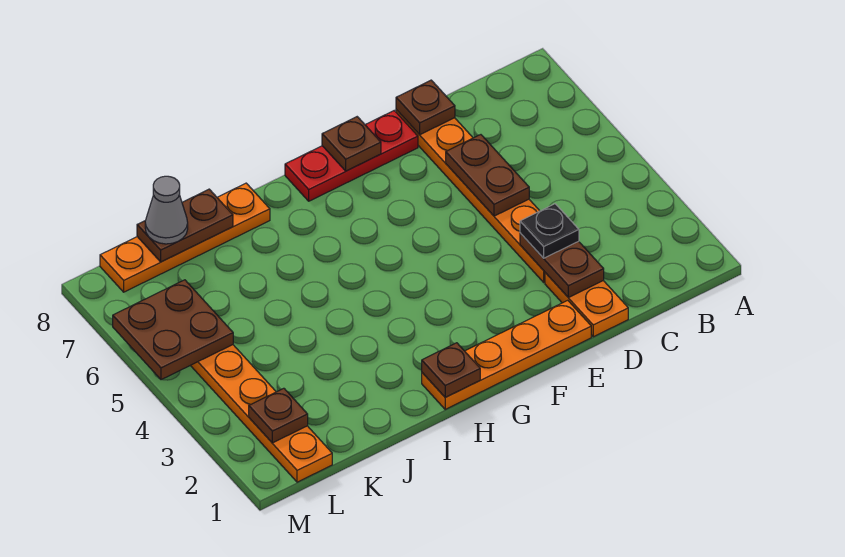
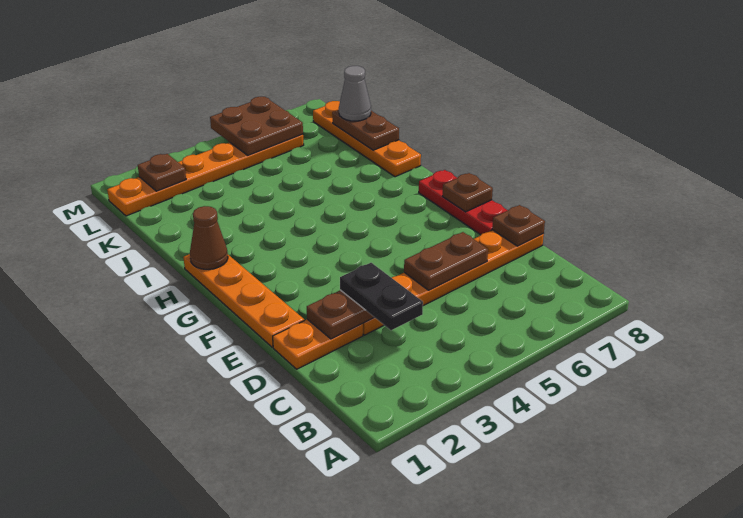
black plate D3 level 3 -> black plate C3:D3 level 3
brown plate H1 level 2 -> brown cone H1 level 2

